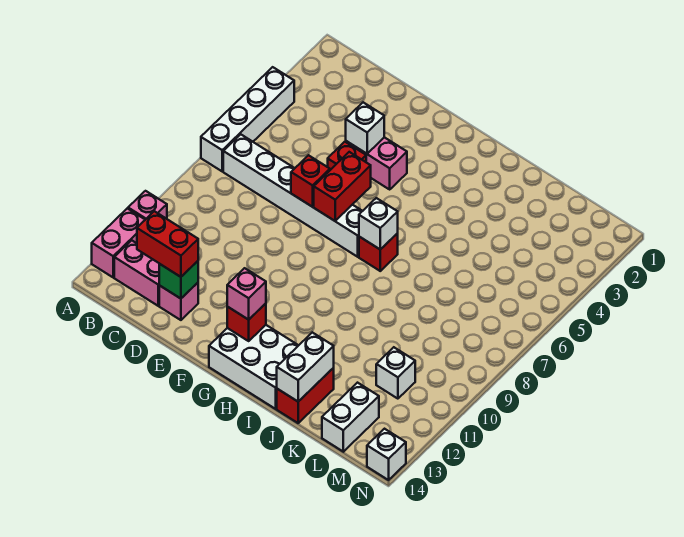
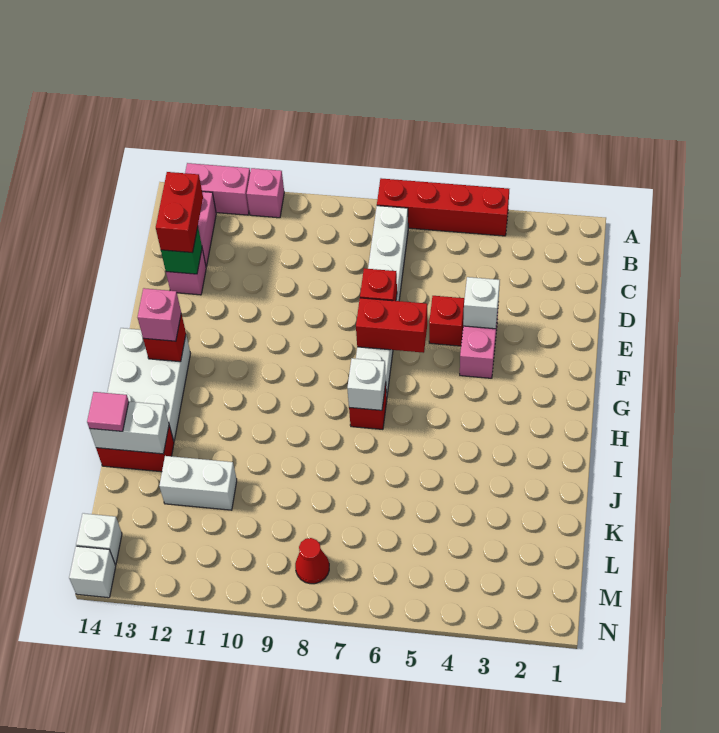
white brick A4:A7 level 1 -> red brick A4:A7 level 1
none -> pink tile J14 level 3
white brick L11 level 1 -> white brick M14 level 1
white brick L13:L14 level 1 -> white brick K11:K12 level 1
none -> red cone M8 level 1

